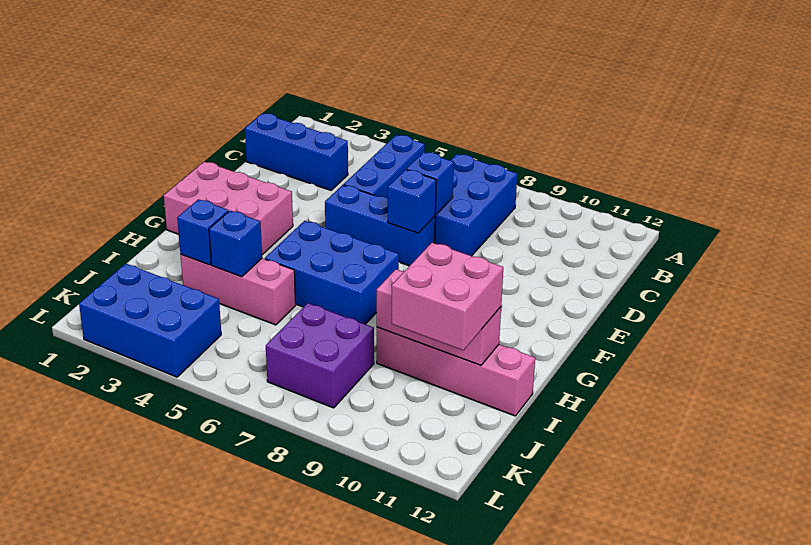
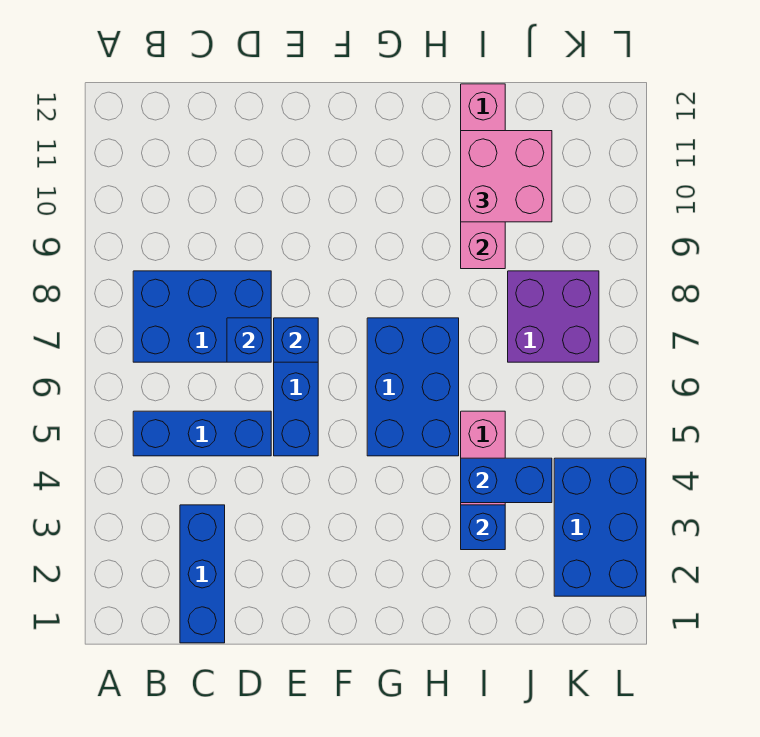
pink brick F1:G3 level 1 -> none
blue brick I4 level 2 -> blue brick I4:J4 level 2

